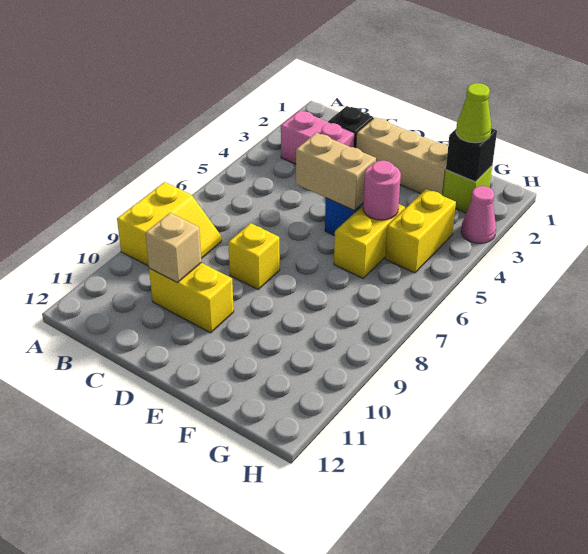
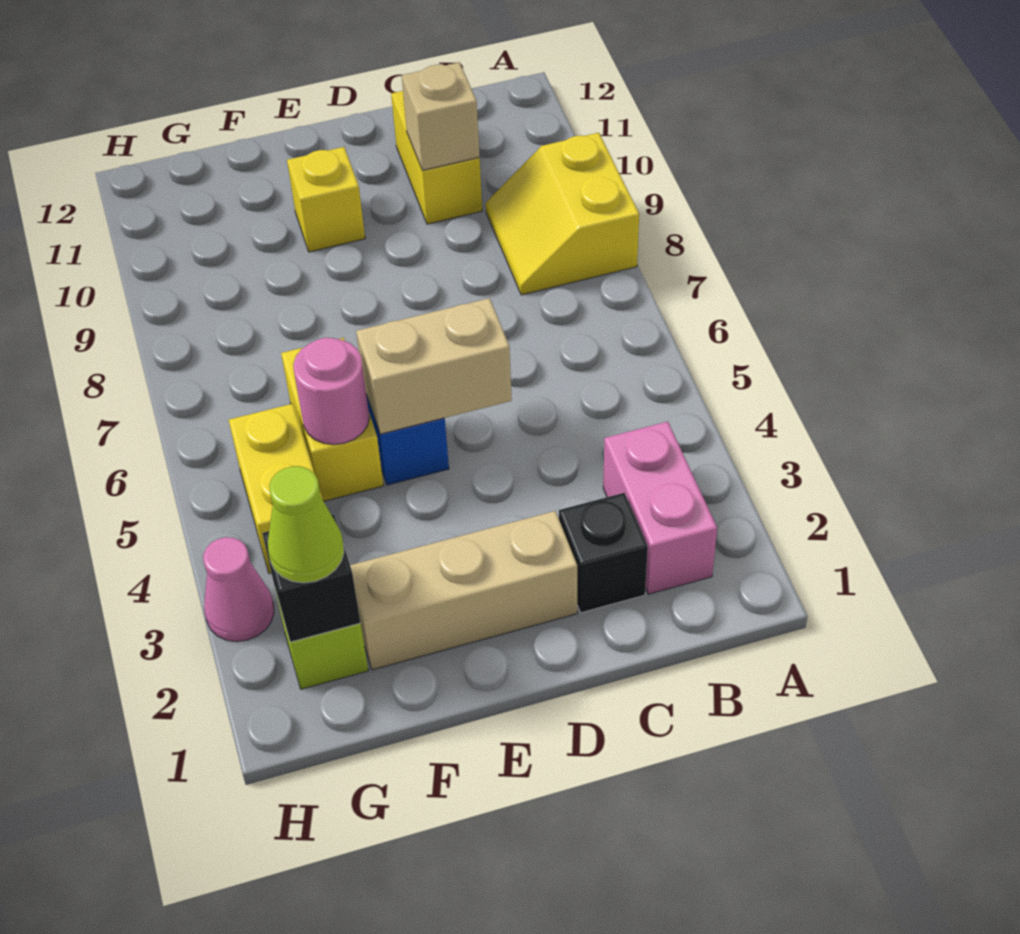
pink brick B3:C3 level 1 -> pink brick B2:B3 level 1
yellow brick C10:D10 level 1 -> yellow brick C10:C11 level 1
yellow brick D8 level 1 -> yellow brick E10 level 1

